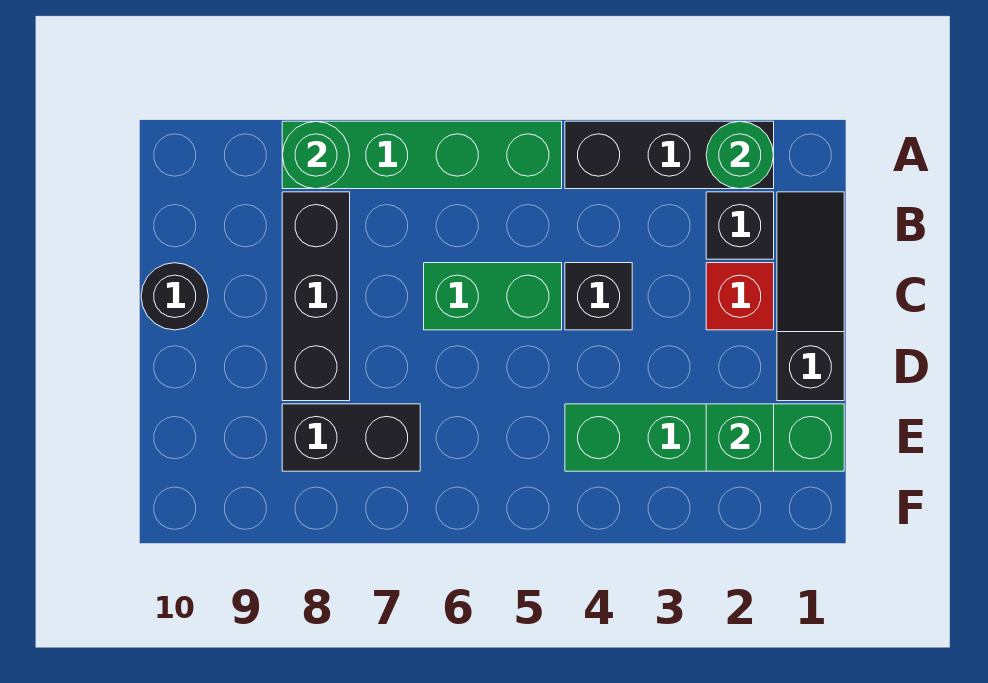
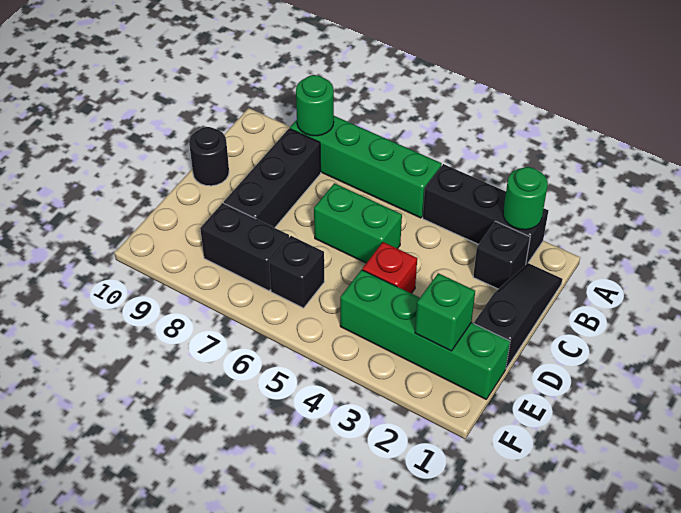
red brick C2 level 1 -> red brick D4 level 1
black brick C4 level 1 -> black brick E6 level 1

